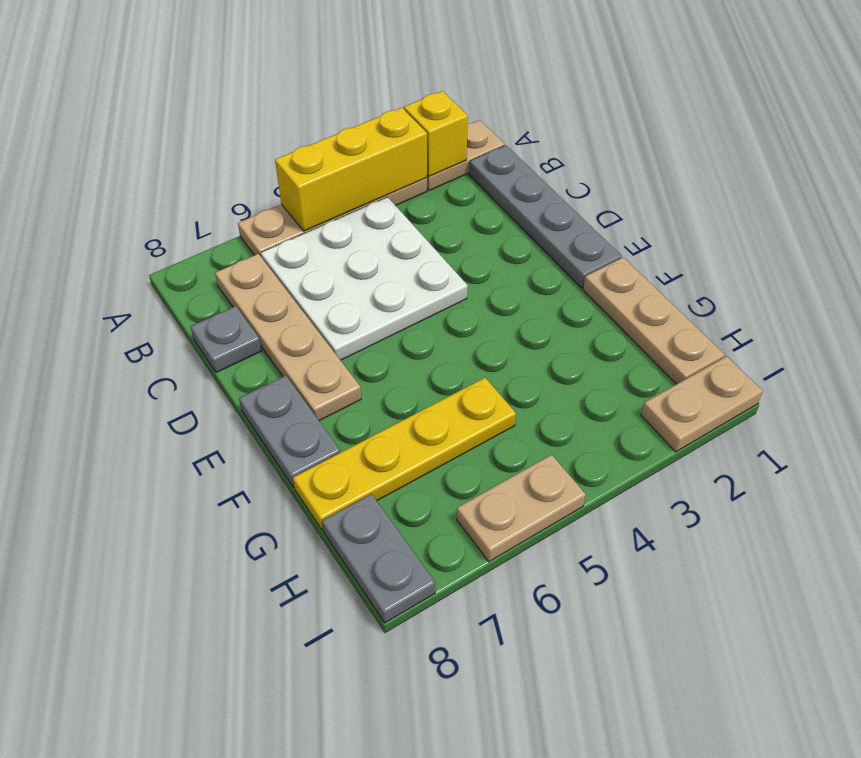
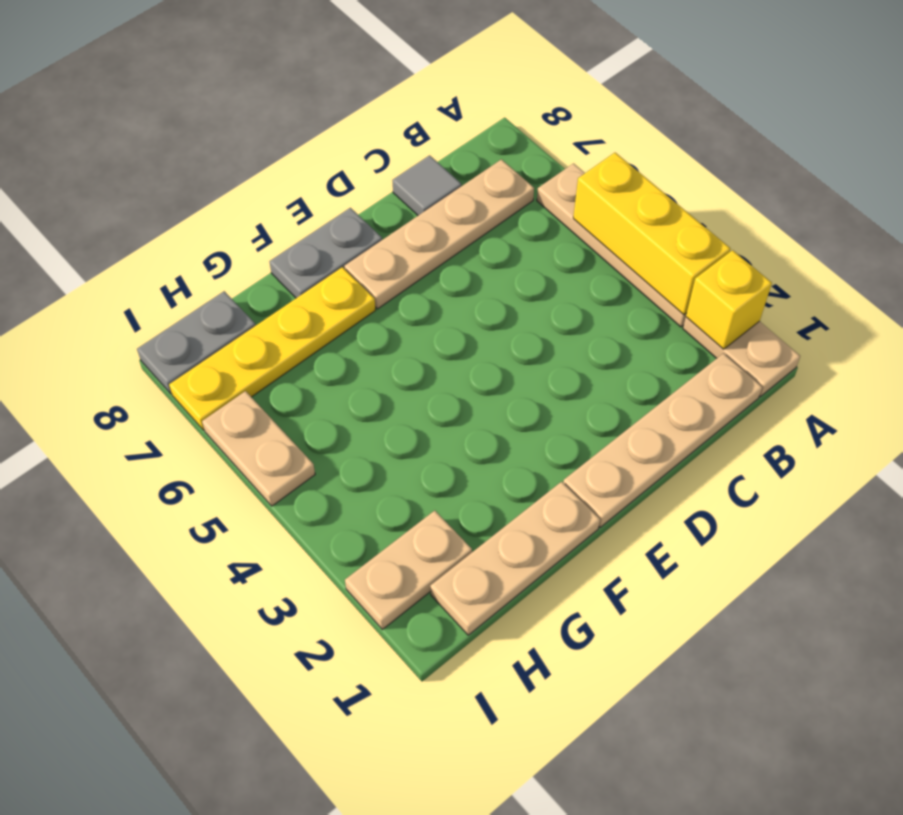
grey plate B1:E1 level 1 -> tan plate B1:E1 level 1
white plate B4:D6 level 1 -> none
grey plate C8 level 1 -> grey tile C8 level 1
yellow plate G5:G8 level 1 -> yellow plate F7:I7 level 1
tan plate I1:I2 level 1 -> tan plate H2:I2 level 1

